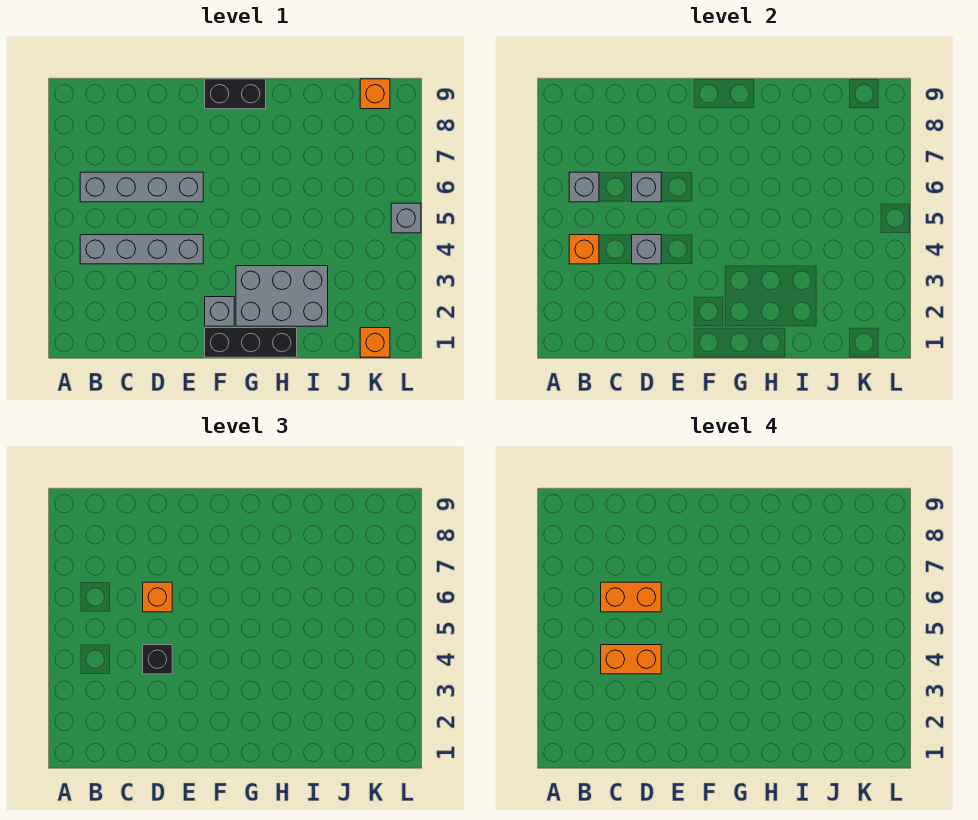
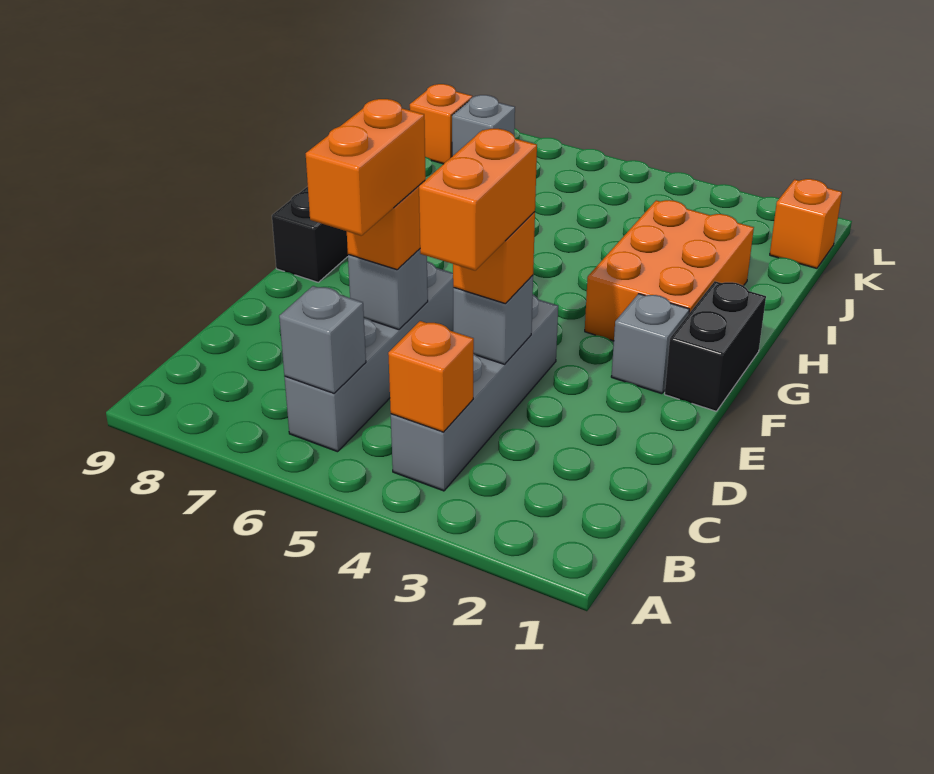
black brick D4 level 3 -> orange brick D4 level 3
black brick F1:H1 level 1 -> black brick F1:G1 level 1
grey brick G2:I3 level 1 -> orange brick G2:I3 level 1
grey brick L5 level 1 -> grey brick K8 level 1

